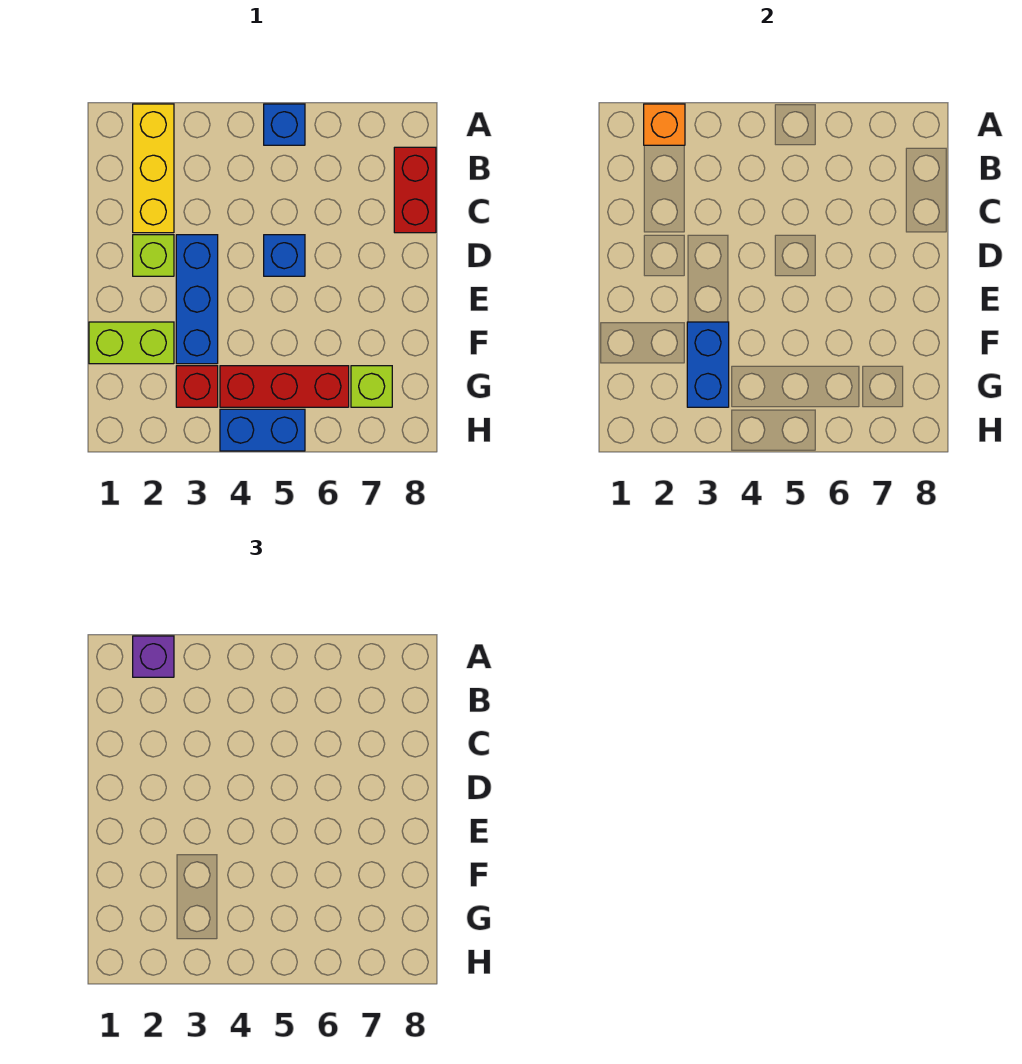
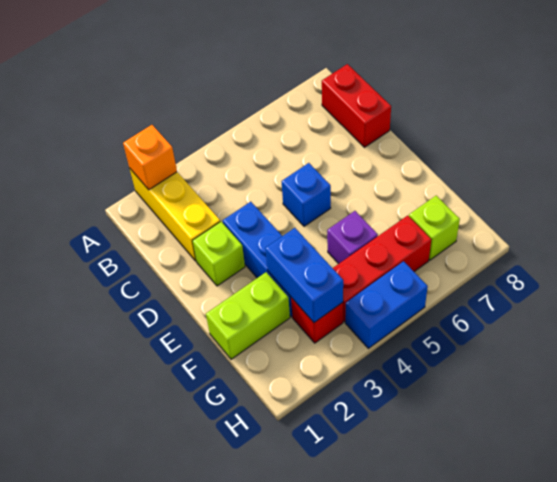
purple brick A2 level 3 -> purple brick F5 level 1
blue brick A5 level 1 -> none

